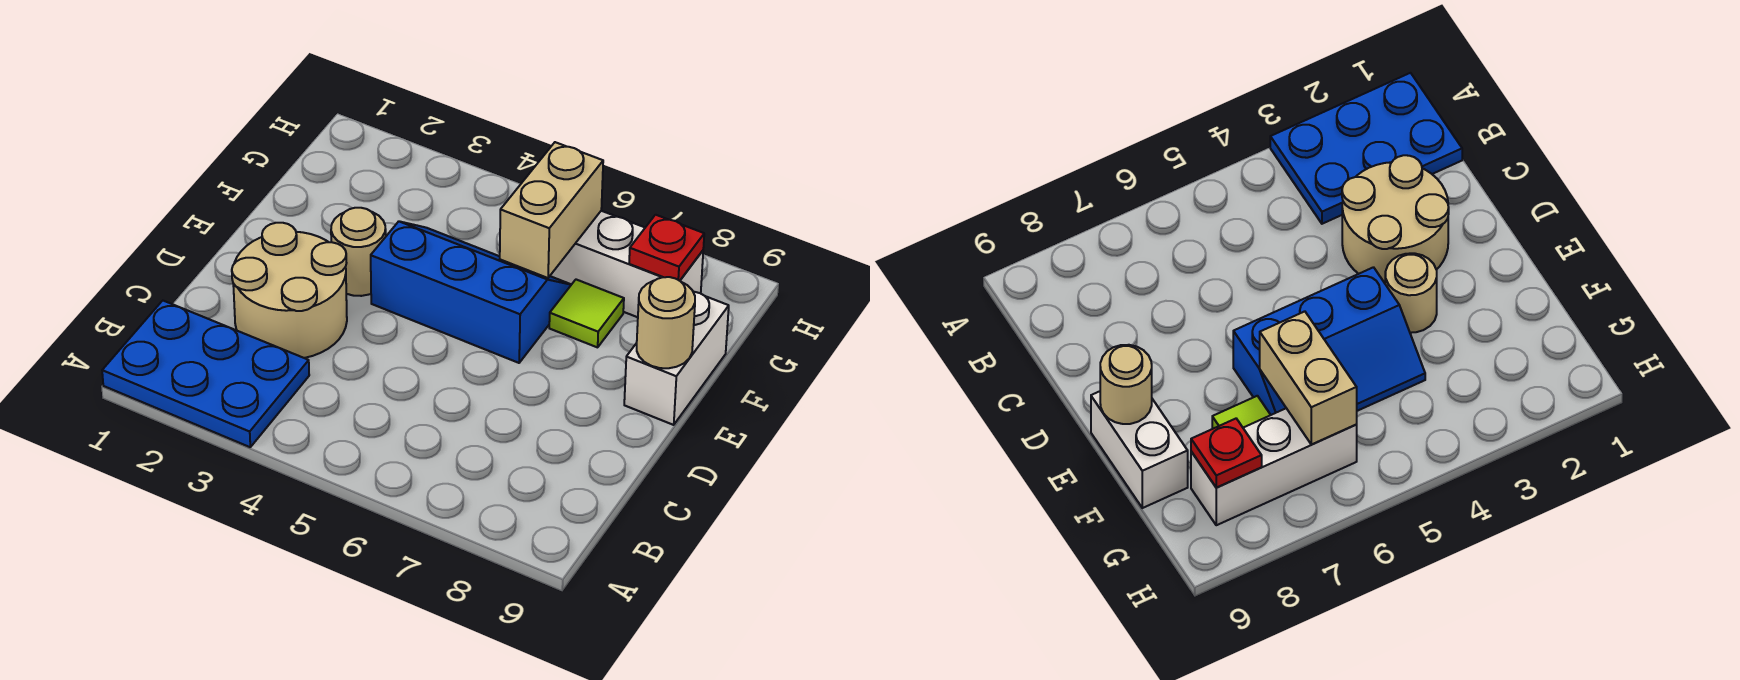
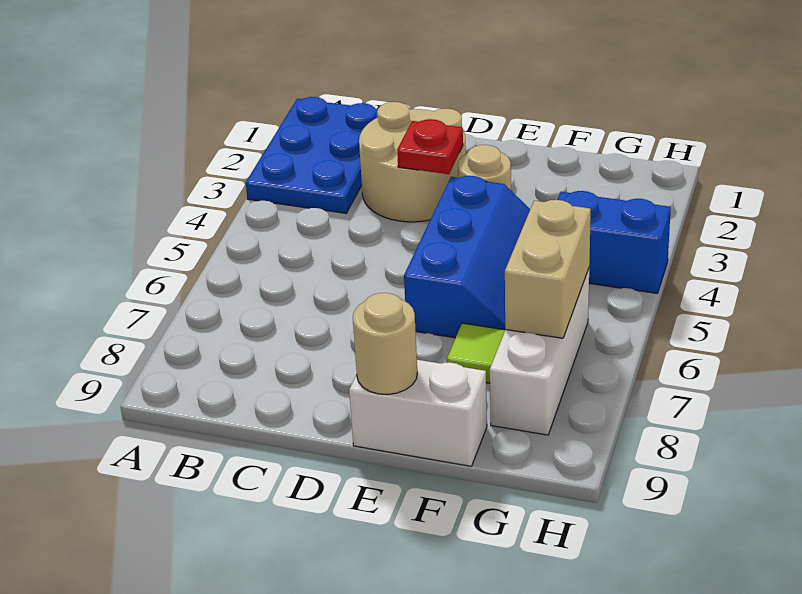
tan brick F6:G6 level 2 -> tan brick G6:G7 level 2
none -> blue brick G4:H4 level 1
red plate G8 level 2 -> red plate D3 level 2

